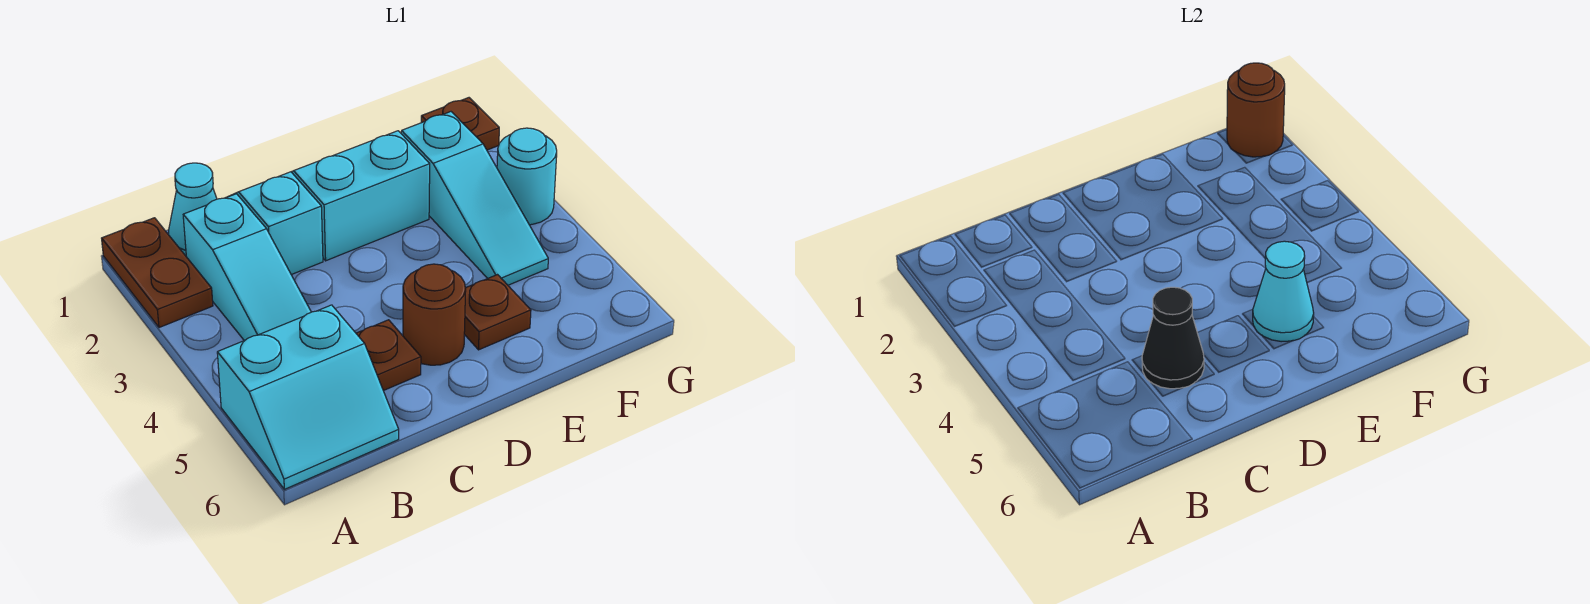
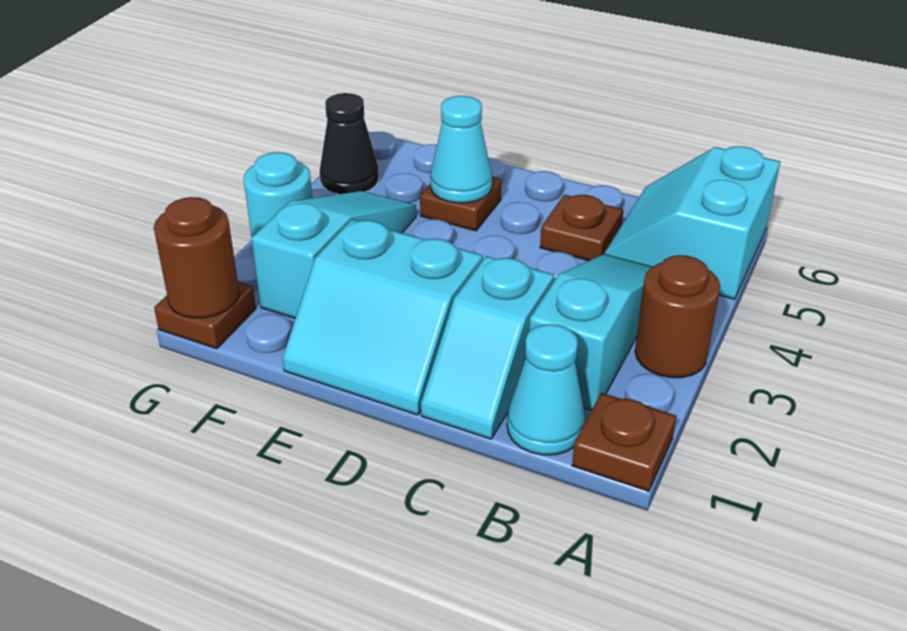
brown plate A1:A2 level 1 -> brown plate A1 level 1
cyan slope A5:B6 level 1 top 5 -> cyan slope A5:B6 level 1 top A
black cone C5 level 2 -> black cone G5 level 1
brown round brick D5 level 1 -> brown round brick A3 level 1

